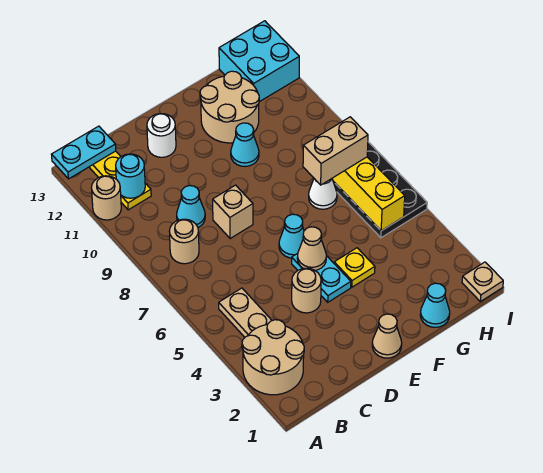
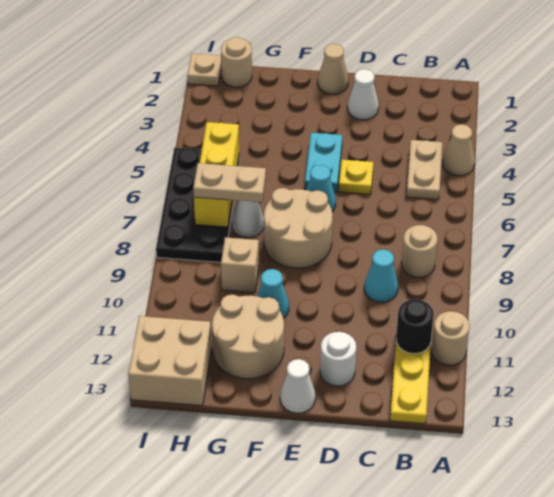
tan round brick A2:B3 level 1 -> tan round brick E7:F8 level 1
cyan plate A13:B13 level 2 -> none
cyan round brick B11 level 2 -> black round brick B11 level 2
none -> white cone D2 level 1
tan round brick D4 level 1 -> tan round brick H1 level 1
tan brick D8 level 1 -> tan brick G9 level 1
tan cone E5 level 2 -> tan cone A4 level 1
none -> white cone E13 level 1
yellow plate F4 level 1 -> yellow plate D5 level 1
cyan cone G1 level 1 -> none
tan brick G7:H7 level 3 -> tan plate G7:H7 level 3
cyan brick H12:I13 level 1 -> tan brick H12:I13 level 1

